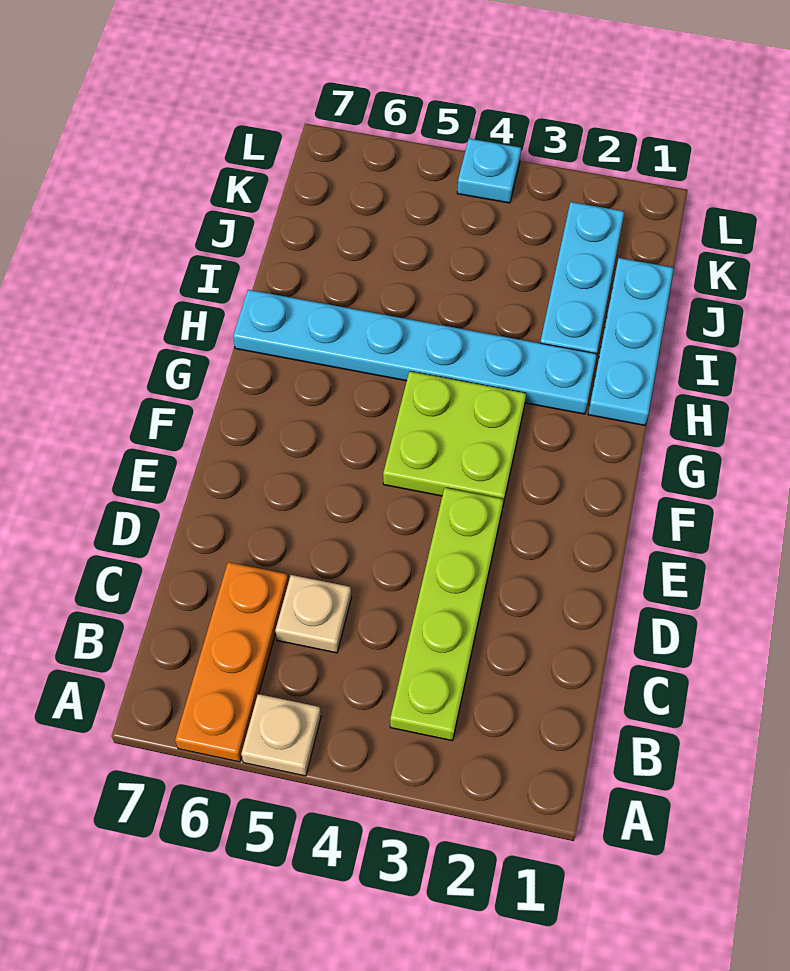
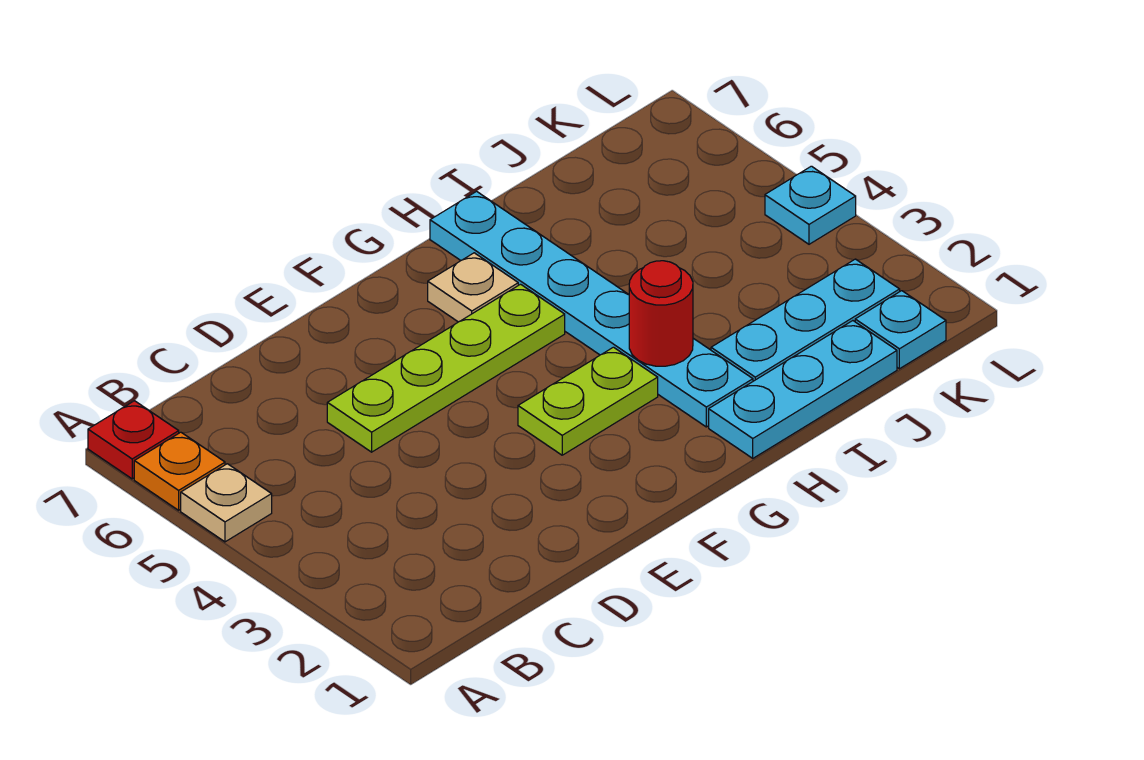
orange plate A6:C6 level 1 -> orange plate A6 level 1
none -> red plate A7 level 1
lime plate B3:E3 level 1 -> lime plate D5:G5 level 1
tan plate C5 level 1 -> tan plate G6 level 1
lime plate F3:G4 level 1 -> lime plate F3:G3 level 1
none -> red round brick H3 level 2
none -> cyan plate K1 level 1

